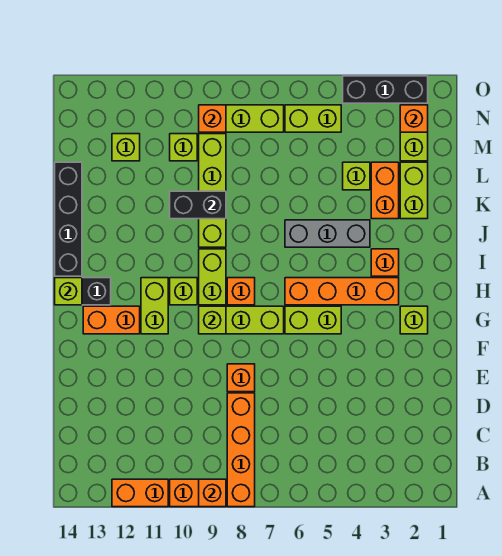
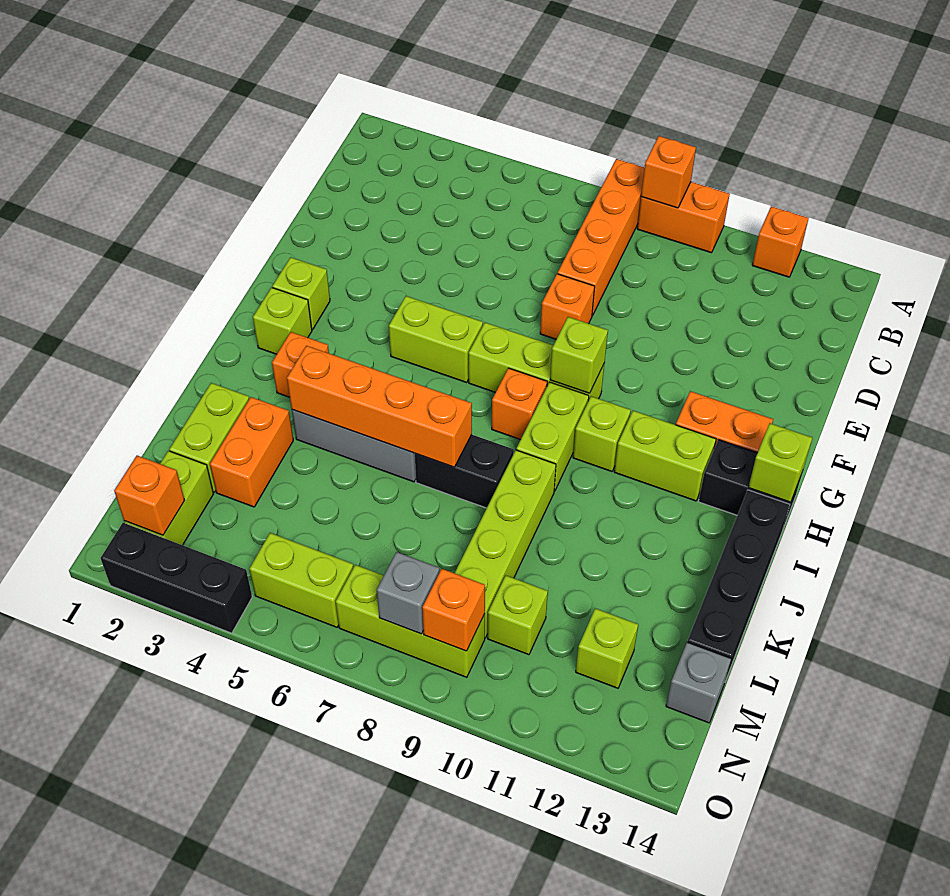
orange brick A11:A12 level 1 -> orange brick A12 level 1
lime brick G11:H11 level 1 -> lime brick H11:H12 level 1
orange brick H3:H6 level 1 -> orange brick J4:J7 level 2
black brick K9:K10 level 2 -> black brick J7:J8 level 1
lime brick L4 level 1 -> lime brick H2 level 1
none -> grey brick M14 level 1
none -> grey brick N8 level 2

